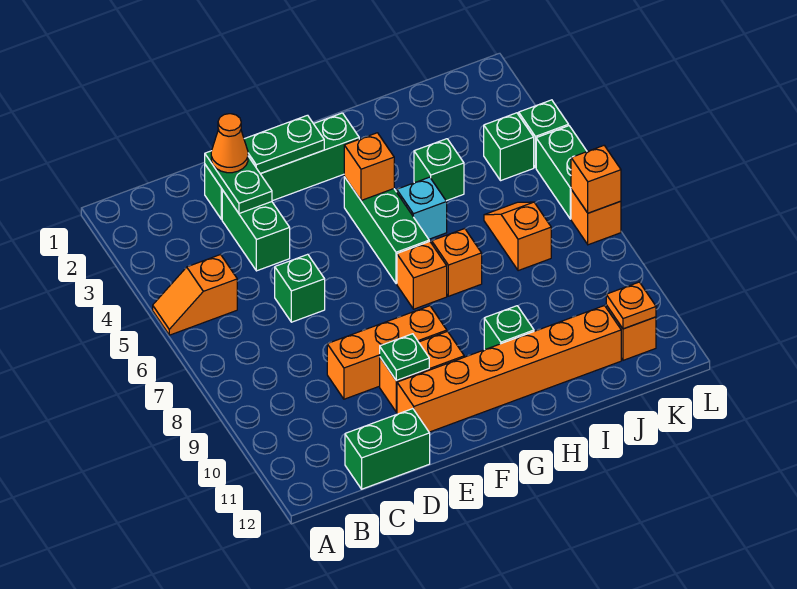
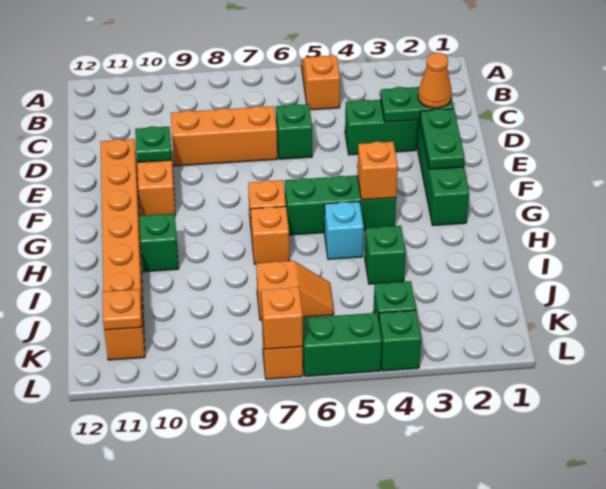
green brick C12:D12 level 1 -> none
orange brick D9:F9 level 1 -> orange brick D7:D9 level 1

